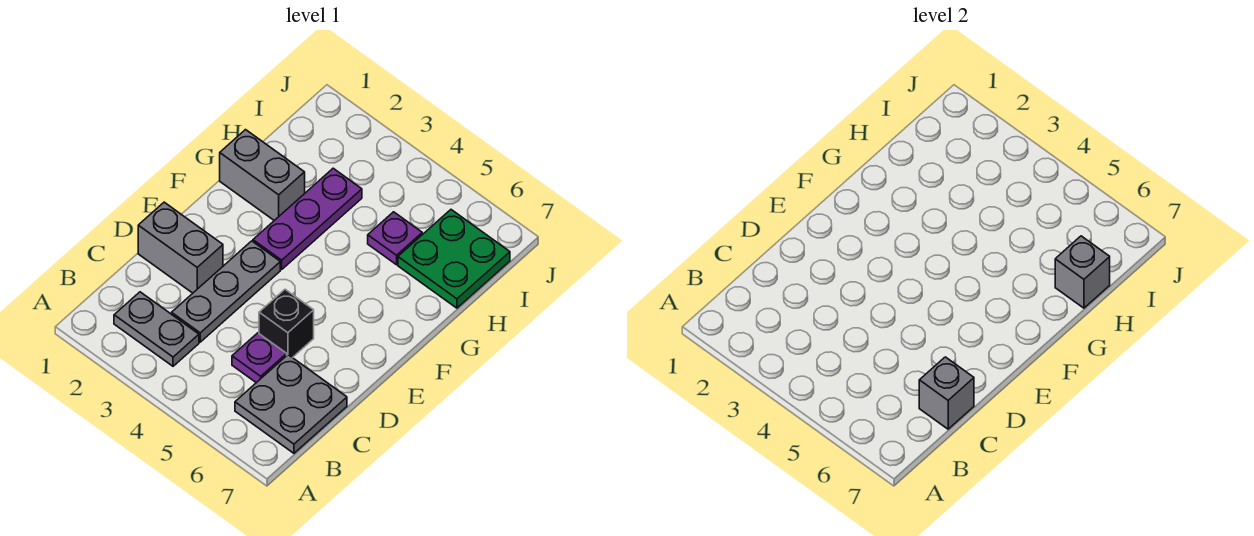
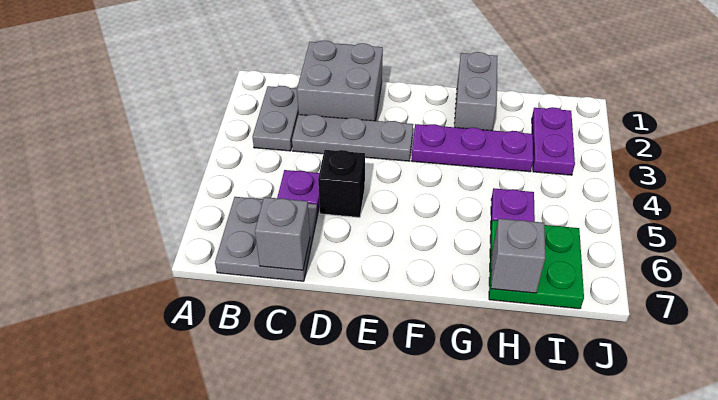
grey brick D1:D2 level 1 -> grey brick C1:D2 level 1
none -> purple plate I2:I3 level 1

